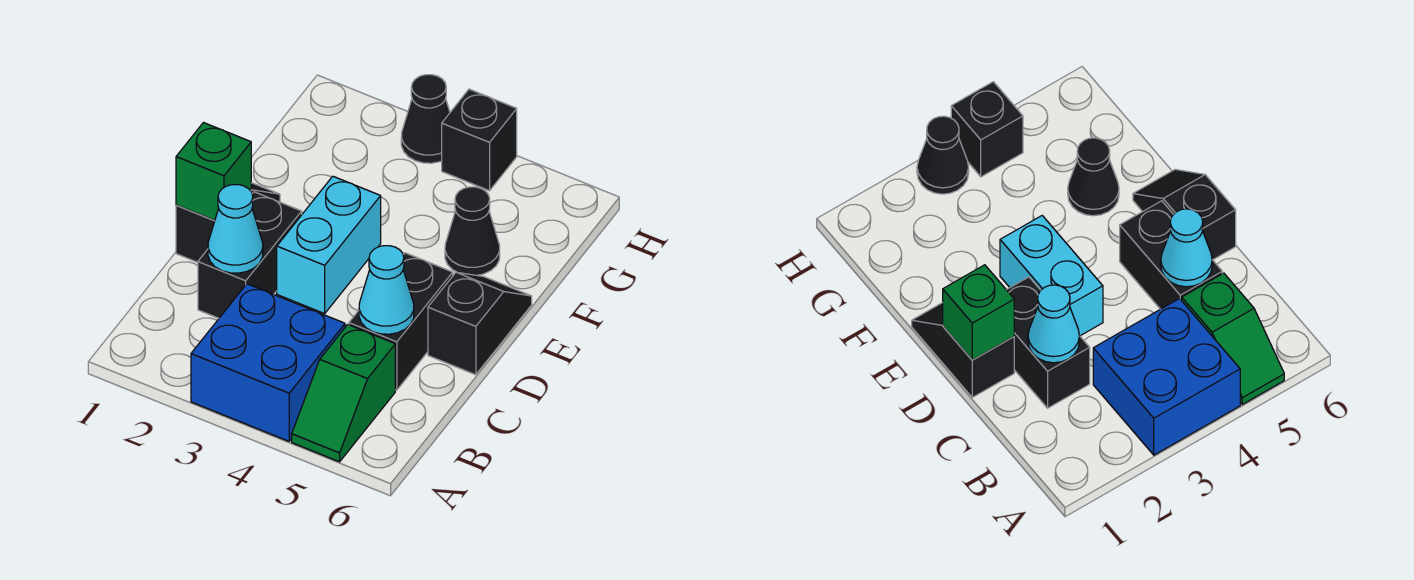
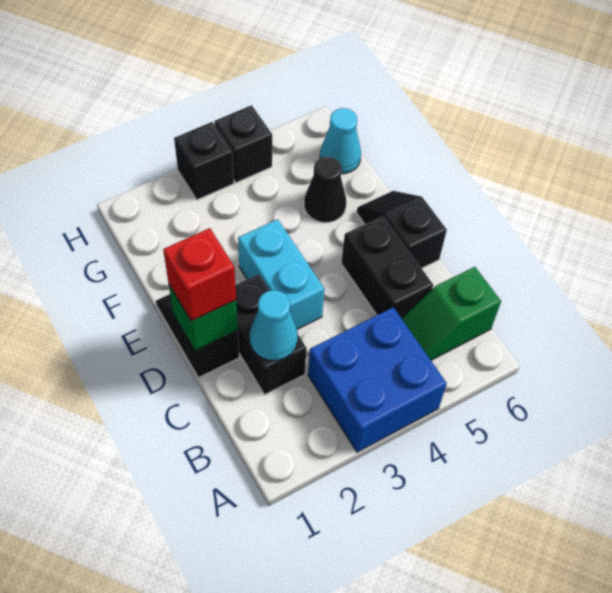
green slope A5:B5 level 1 top B -> green slope B5:B6 level 1 top 6
cyan cone C5 level 2 -> cyan cone G6 level 1
none -> red brick D1 level 3
black cone H3 level 1 -> black brick H3 level 1

